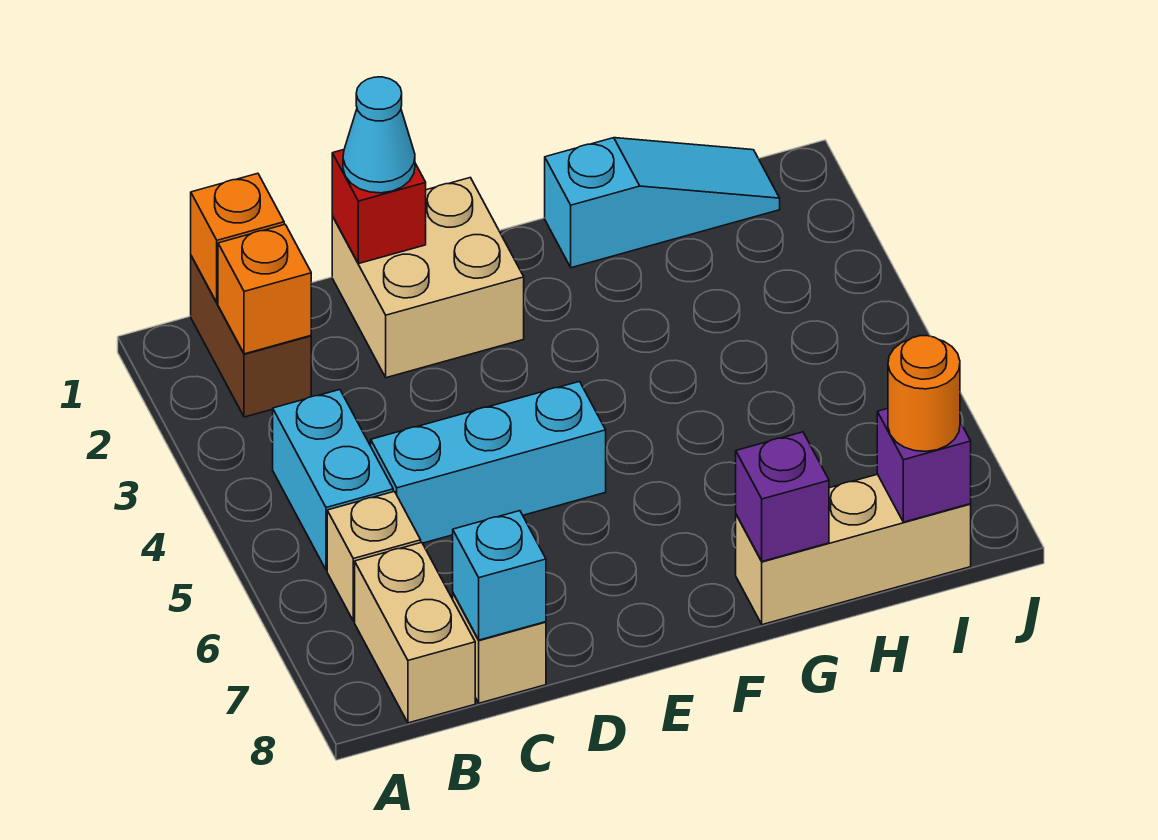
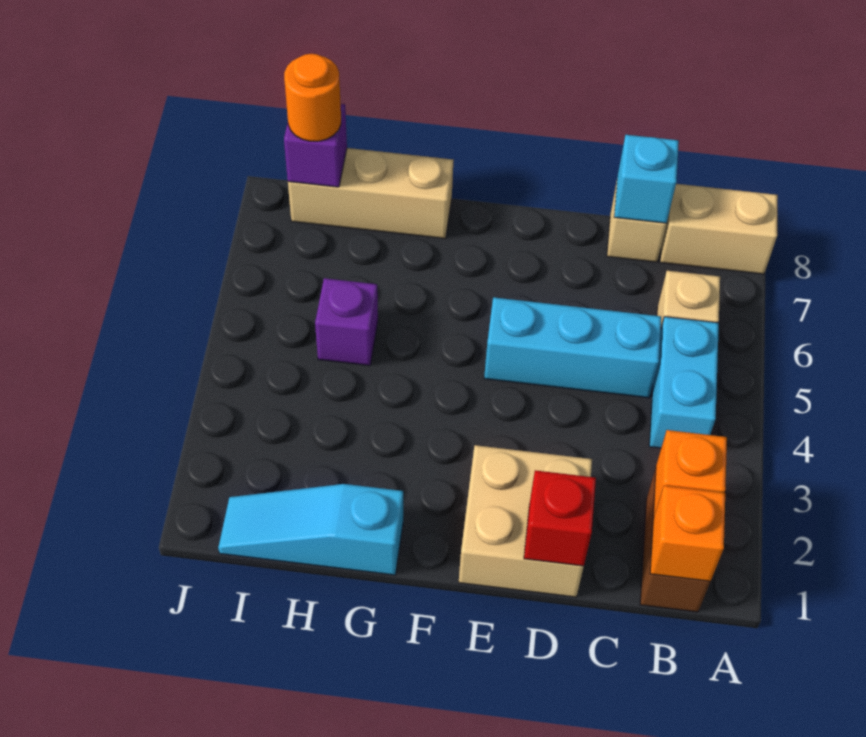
tan brick B7:B8 level 1 -> tan brick A8:B8 level 1
cyan cone D1 level 3 -> none
purple brick G8 level 2 -> purple brick H5 level 1

